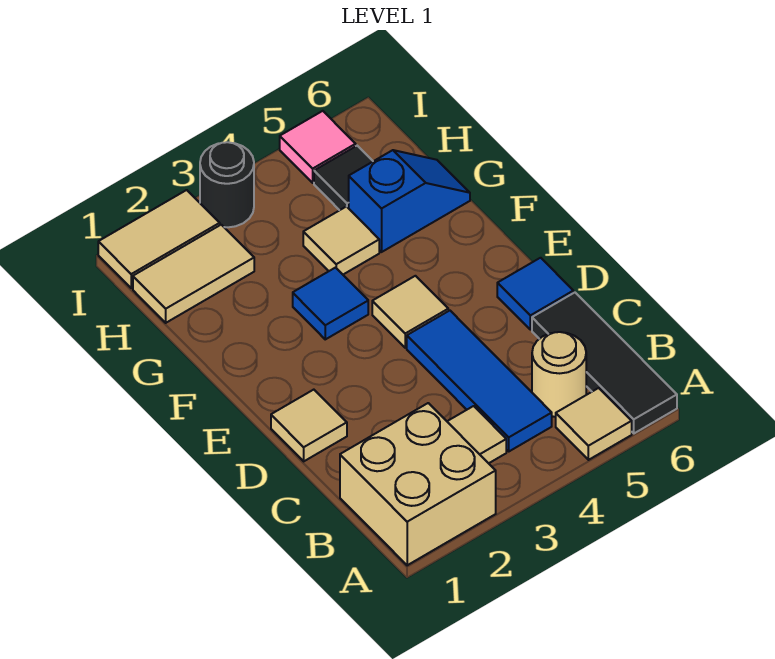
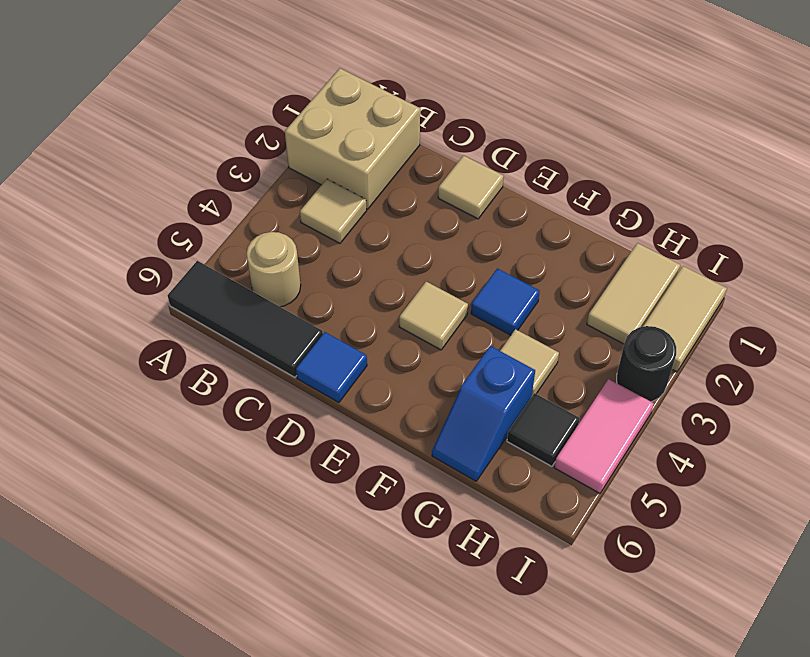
tan tile A5 level 1 -> none
blue tile B4:D4 level 1 -> none
pink tile I5 level 1 -> pink tile I4:I5 level 1

